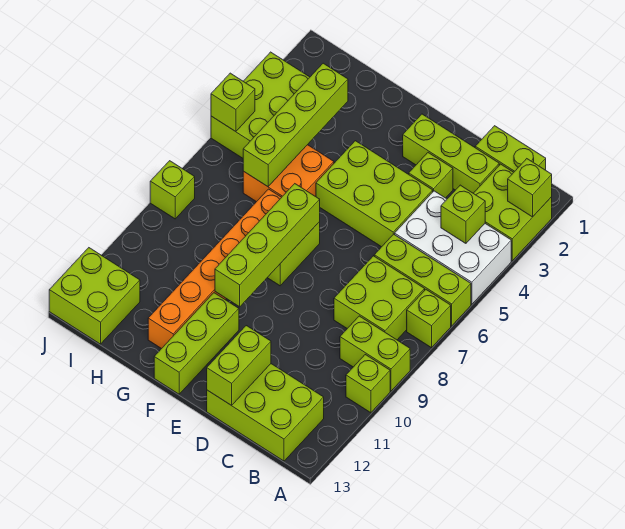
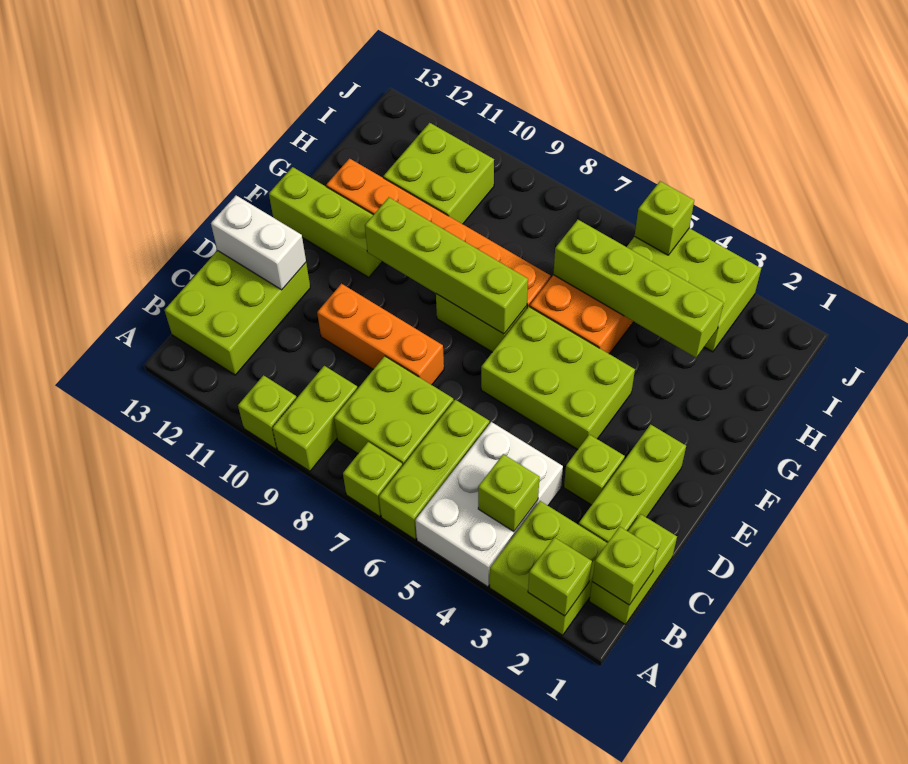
lime brick D4:F5 level 1 -> lime brick E4:F6 level 1
none -> orange brick D8:D10 level 1
lime brick D12:D13 level 2 -> white brick D12:D13 level 2
lime brick I12:J13 level 1 -> lime brick H10:I11 level 1
lime brick J8 level 1 -> lime brick B1 level 2

